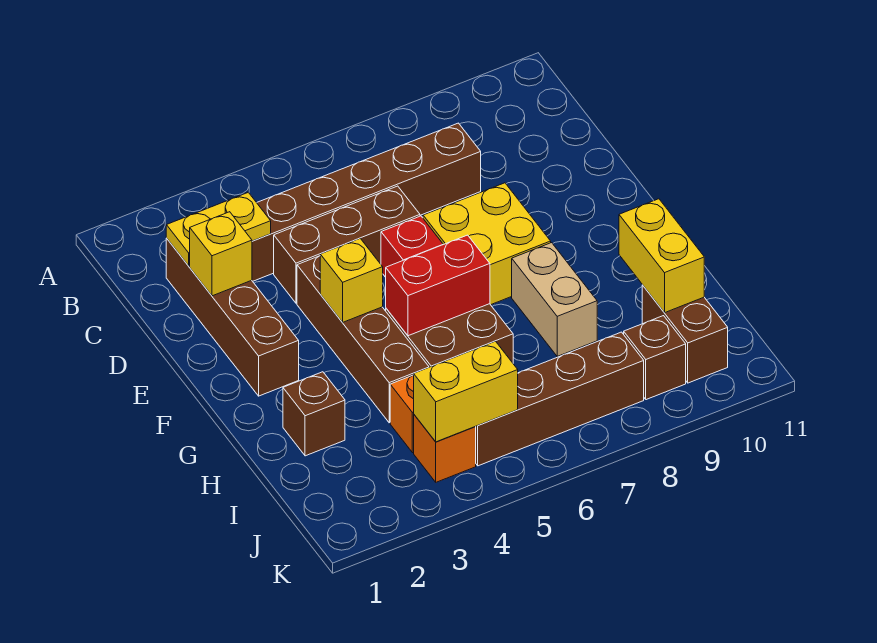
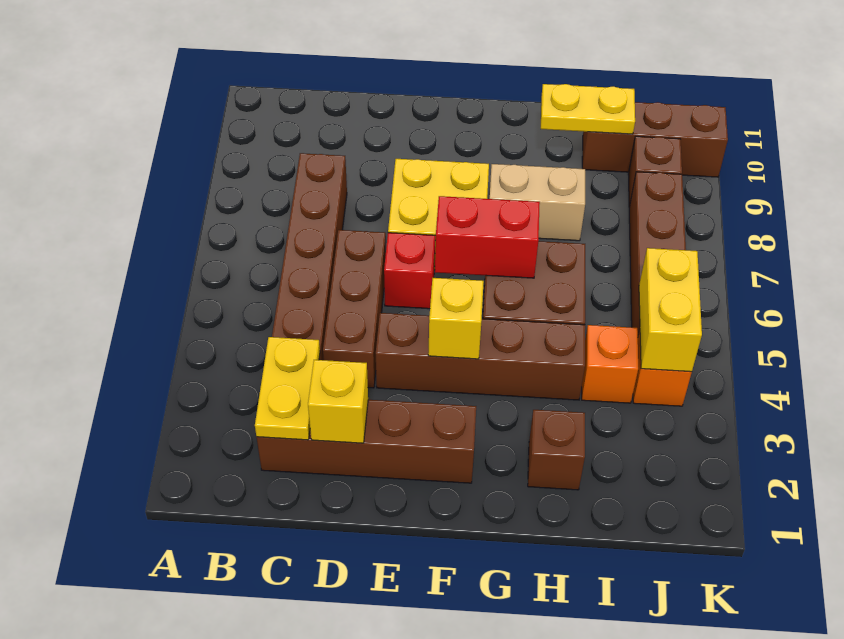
red brick G5:G6 level 2 -> red brick F6:G6 level 2
yellow brick H10:I10 level 2 -> yellow plate H10:I10 level 2
brown brick I10:J10 level 1 -> brown brick I10:K10 level 1

